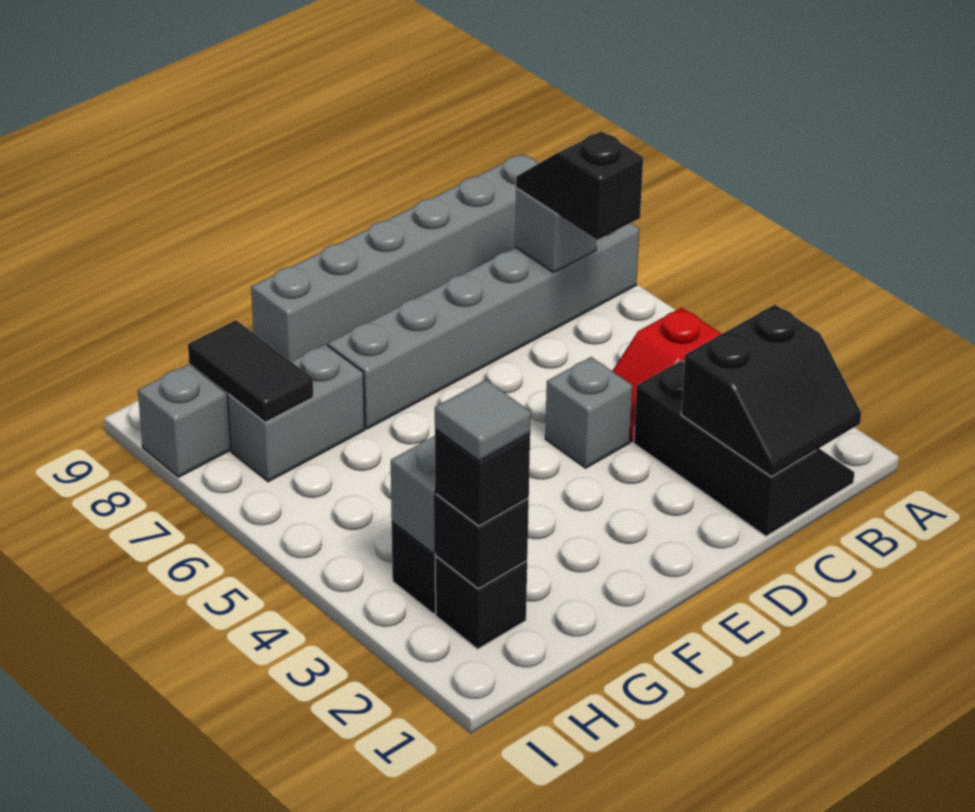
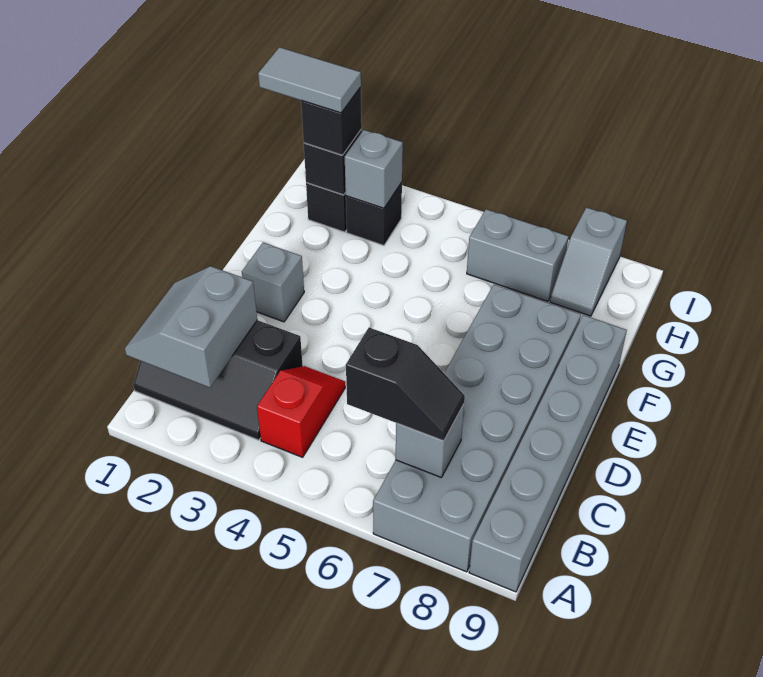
grey brick A7:F7 level 1 -> grey brick A7:F8 level 1
black slope B1:C2 level 2 top 2 -> grey slope B1:C2 level 2 top 2
grey brick D4 level 1 -> grey brick E2 level 1
grey brick G7:H7 level 1 -> grey brick H6:H7 level 1
grey tile H2 level 4 -> grey tile H1:H2 level 4
black tile H7:H8 level 2 -> none

